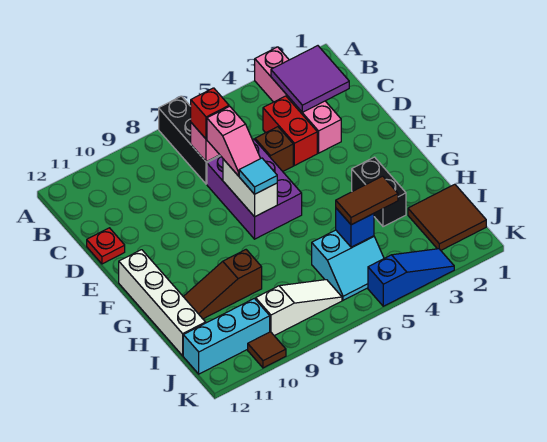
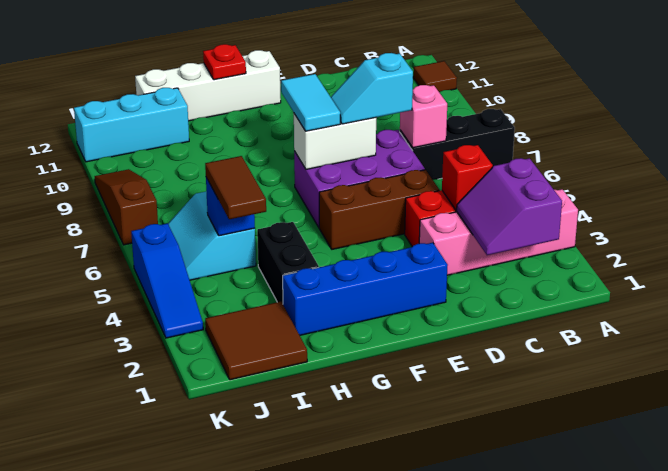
purple tile B2:C3 level 2 -> purple slope B2:C3 level 2 top B
red brick C7 level 3 -> red brick C4 level 2
brown brick D5 level 1 -> brown brick D5:F5 level 1
pink slope D7:E7 level 3 top D -> cyan slope D7:E7 level 3 top D
red plate D12 level 1 -> red plate G12 level 2
none -> blue brick E2:H2 level 1
cyan tile F7 level 3 -> cyan tile F7:F8 level 3
black brick G3:H3 level 1 -> black brick H3:H4 level 1
brown slope H9:H11 level 1 top 9 -> brown slope K7:K9 level 1 top 7
white slope J7:J9 level 1 top 9 -> none
cyan brick J10:J12 level 1 -> cyan brick I11:K11 level 1
brown tile K10 level 1 -> brown tile A11 level 1

